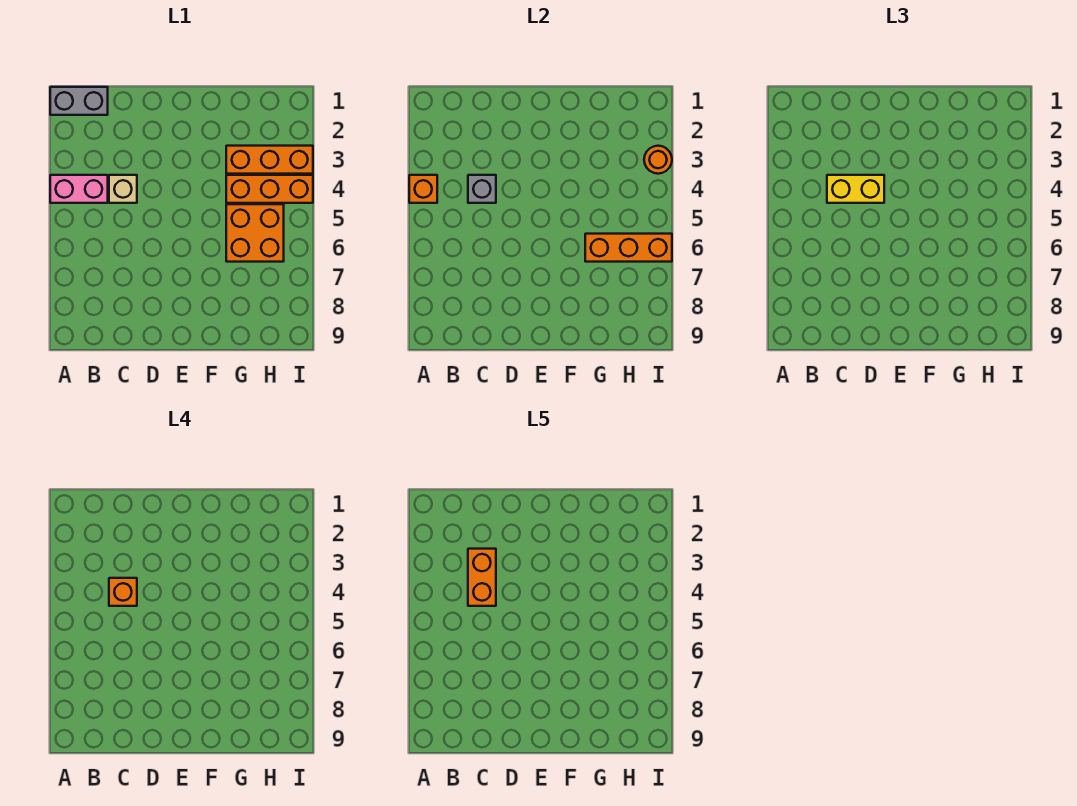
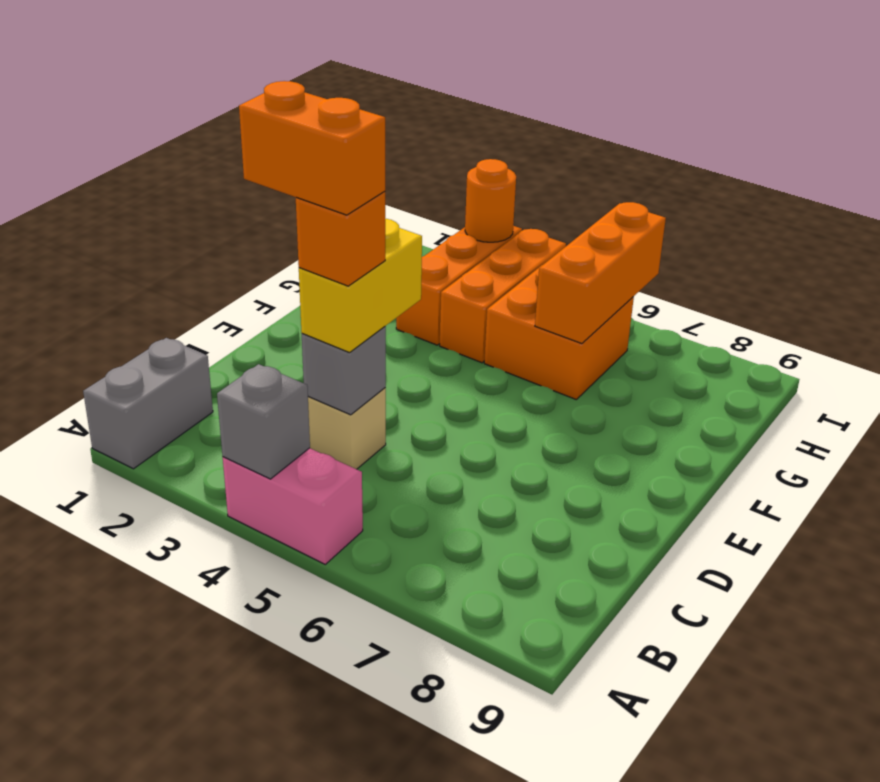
pink brick A4:B4 level 1 -> pink brick A4:A5 level 1
orange brick A4 level 2 -> grey brick A4 level 2

